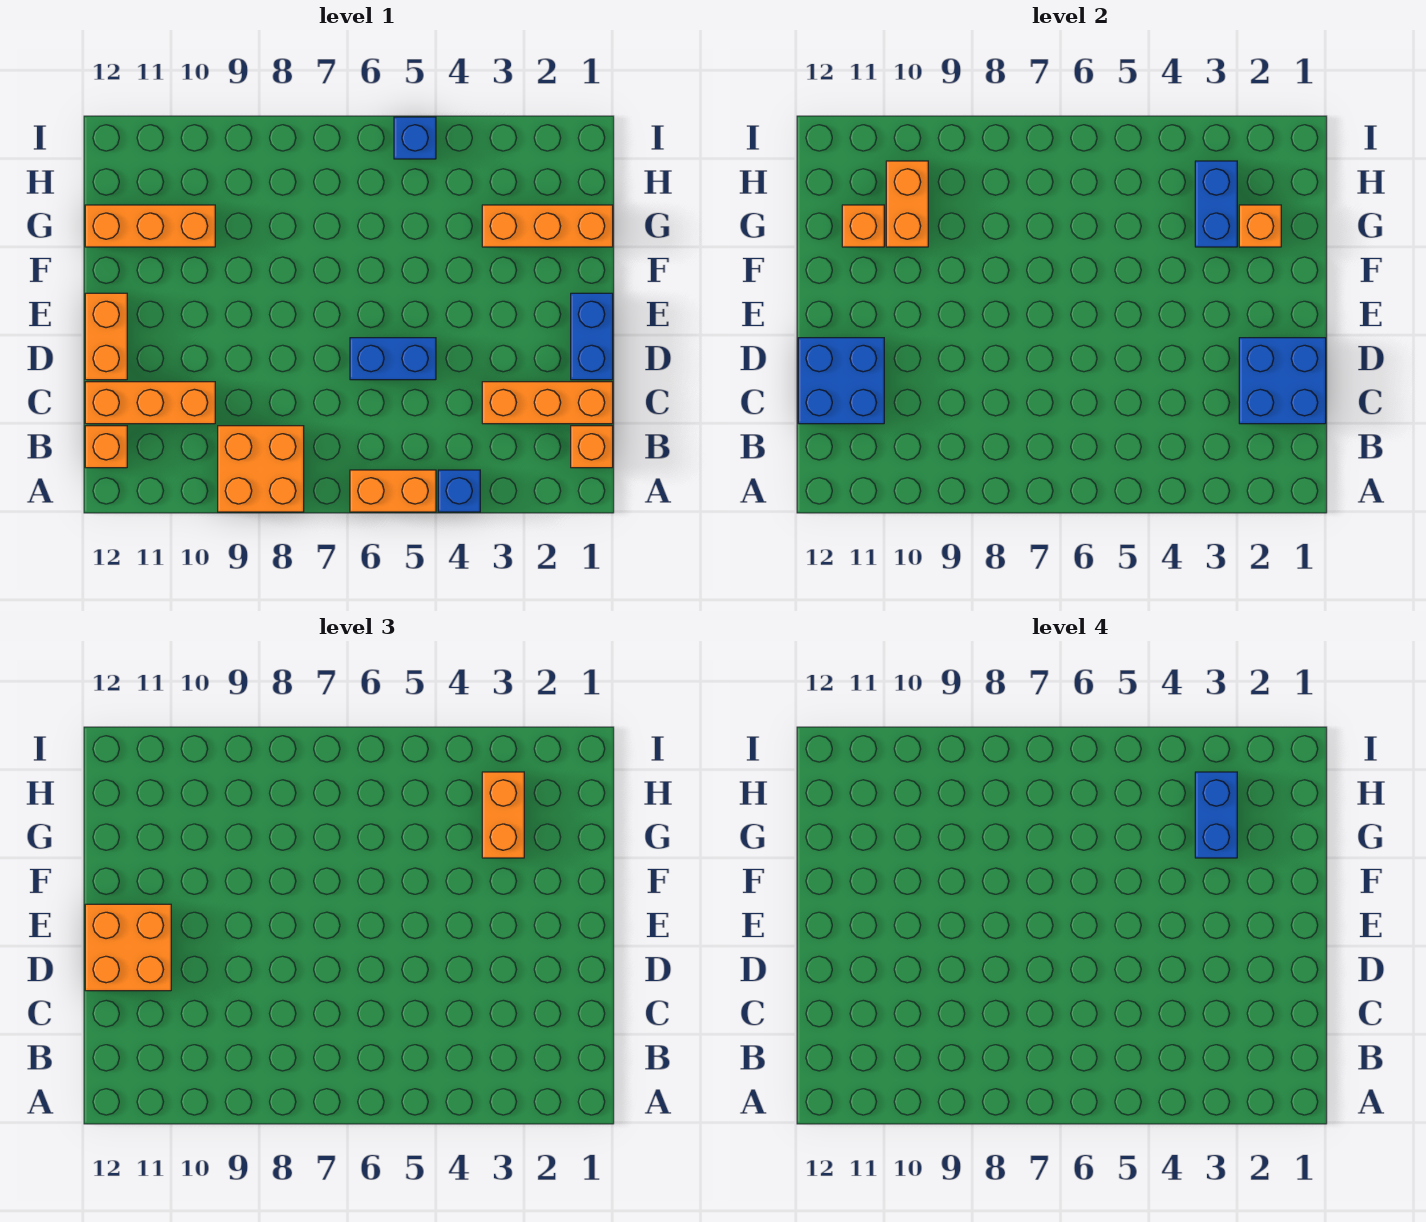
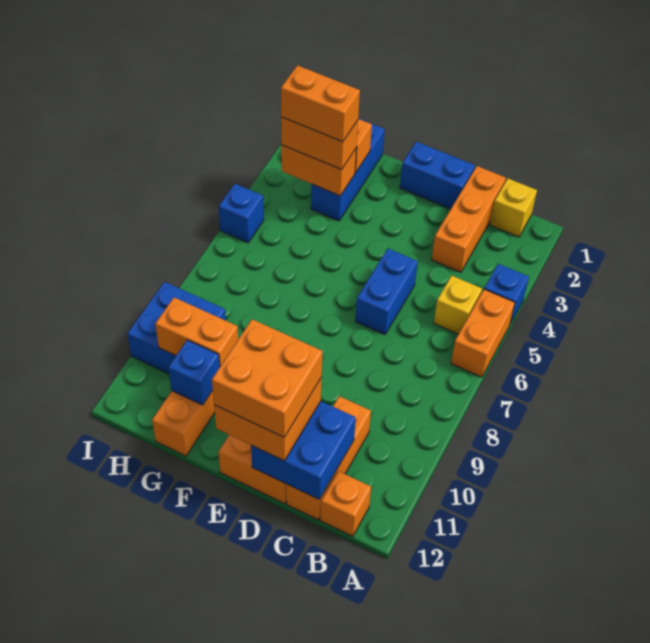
orange brick A8:B9 level 1 -> orange brick D11:E12 level 4
orange brick B1 level 1 -> yellow brick B1 level 1
none -> yellow brick B5 level 1
blue brick C1:D2 level 2 -> blue brick H9:I10 level 1
orange brick G1:G3 level 1 -> blue brick G1:G3 level 1
blue brick G3:H3 level 2 -> orange brick G3:H3 level 2
blue brick G3:H3 level 4 -> orange brick G3:H3 level 4
orange brick G11 level 2 -> blue brick G11 level 2

